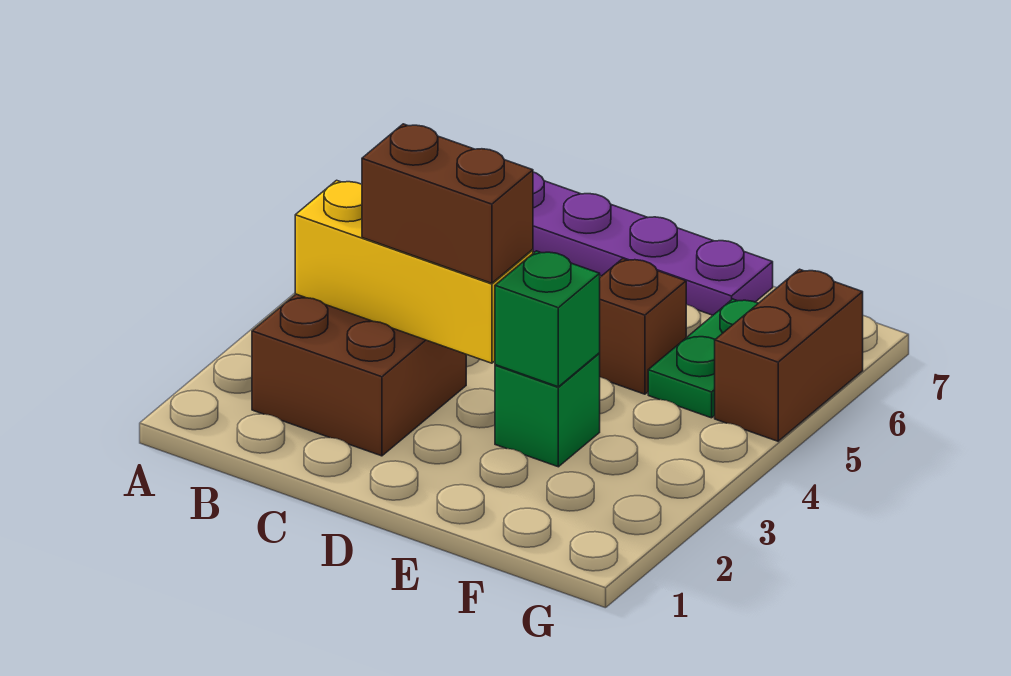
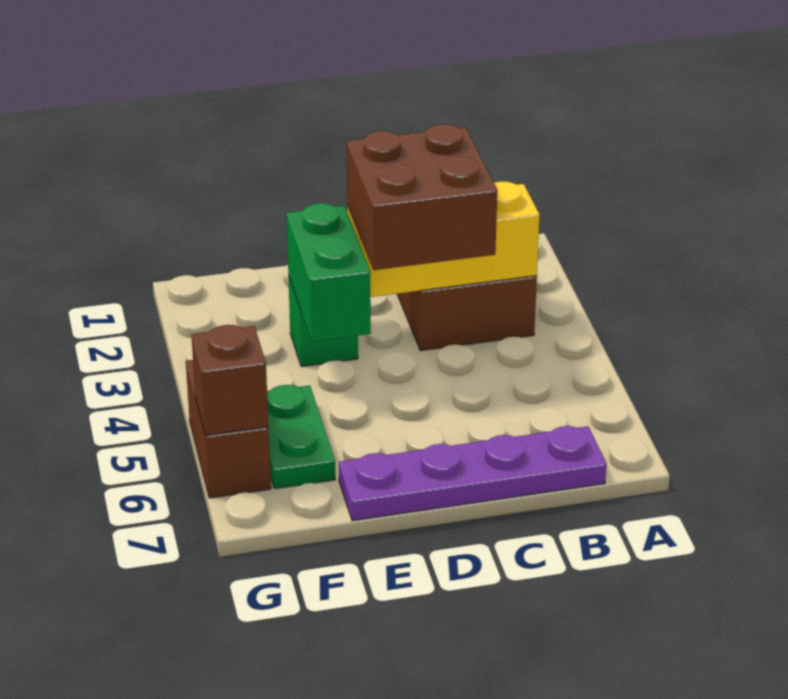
brown brick C3:D3 level 3 -> brown brick C3:D4 level 3
green brick E3 level 2 -> green brick E3:E4 level 2
brown brick E5 level 1 -> brown brick G6 level 2

